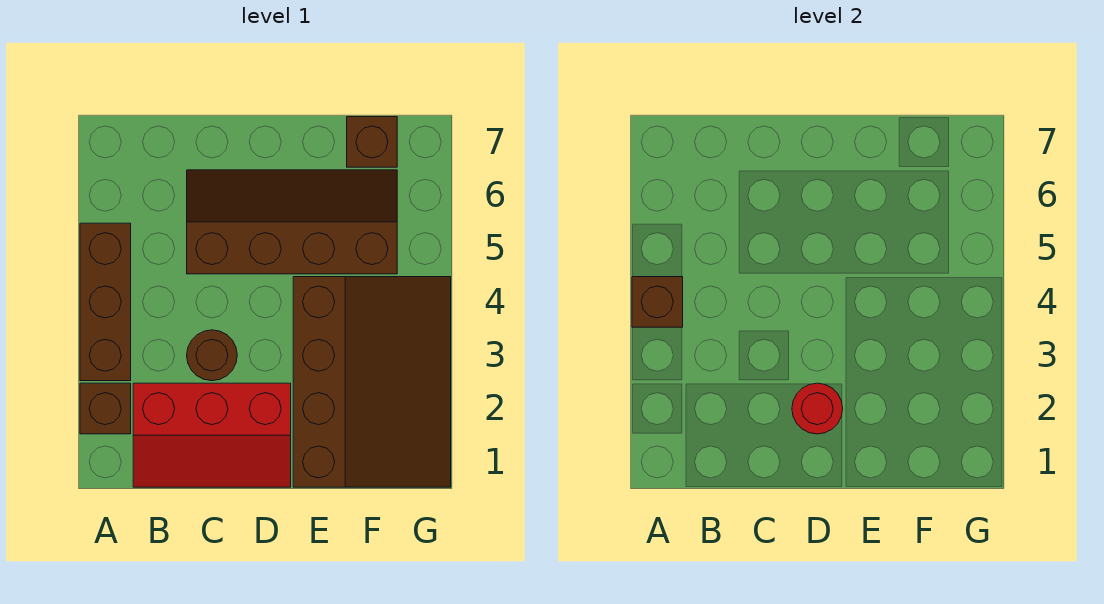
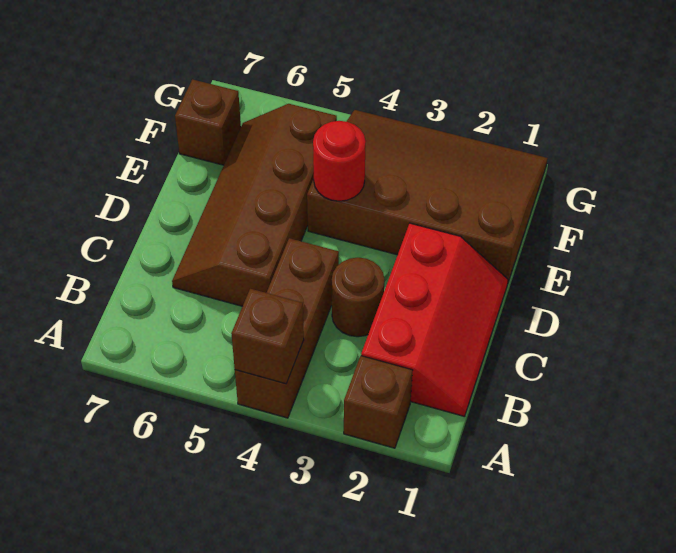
brown brick A3:A5 level 1 -> brown brick A4:C4 level 1
red round brick D2 level 2 -> red round brick E4 level 2

